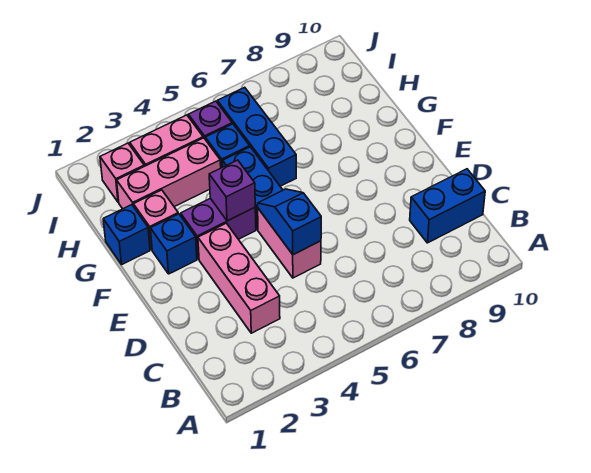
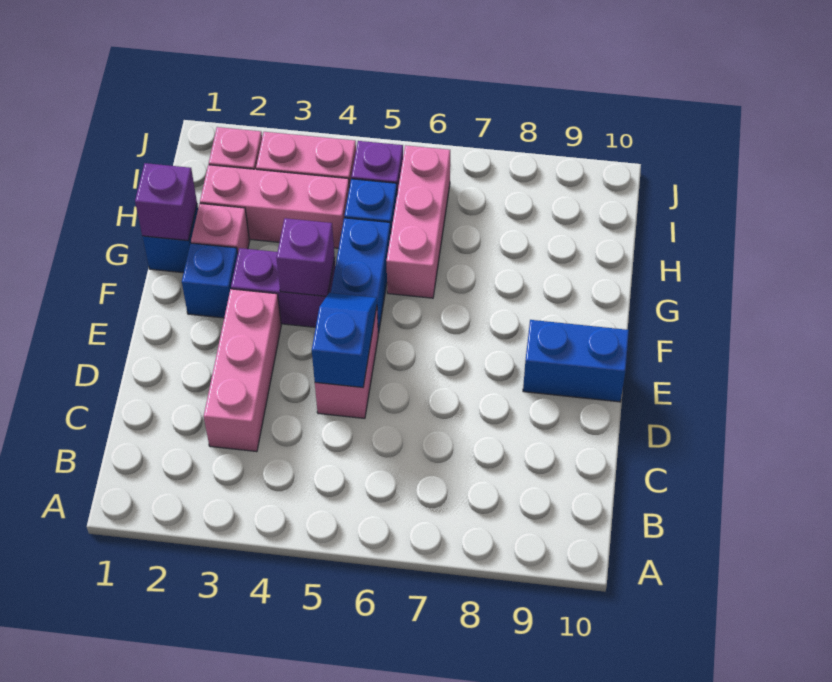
blue brick C9:C10 level 1 -> blue brick E9:E10 level 1
none -> purple brick G1 level 2
blue brick G6:I6 level 1 -> pink brick G6:I6 level 1

